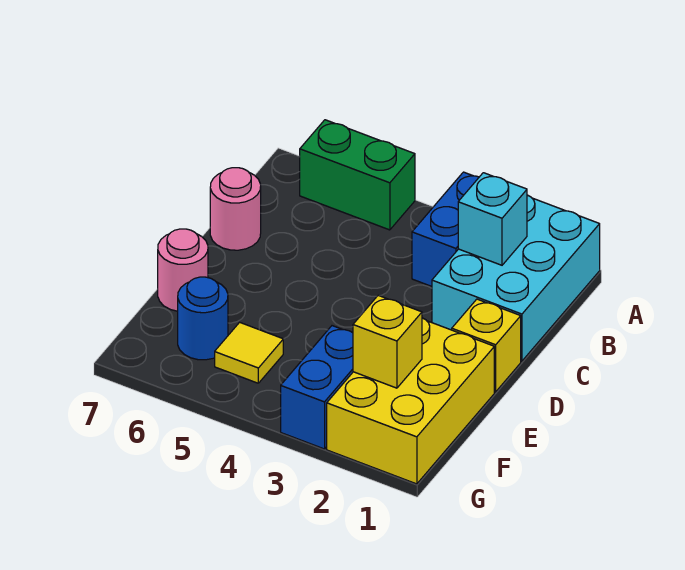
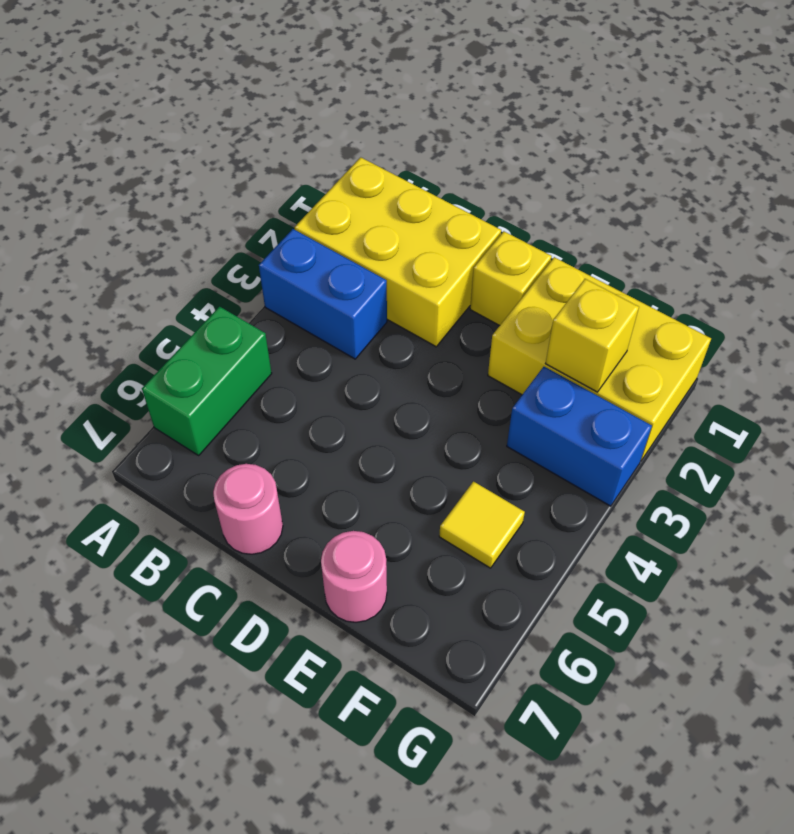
cyan brick A1:C2 level 1 -> yellow brick A1:C2 level 1
cyan brick B2 level 2 -> none
blue round brick F6 level 1 -> none

